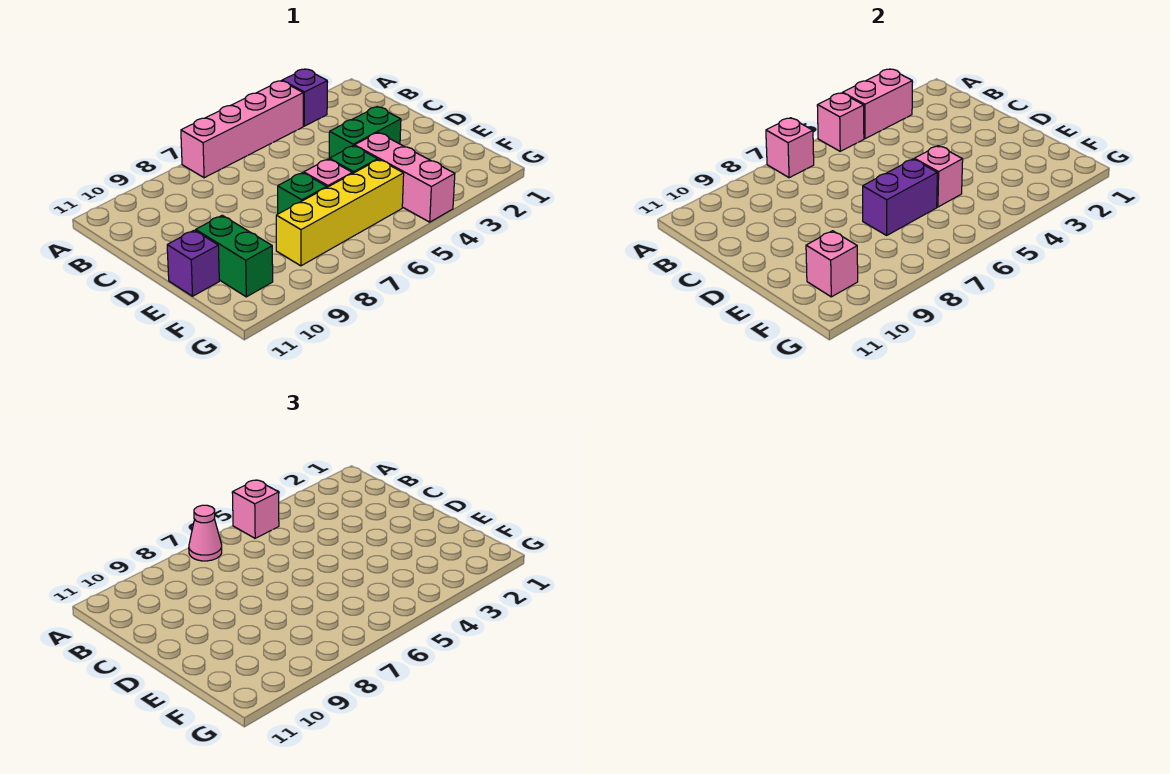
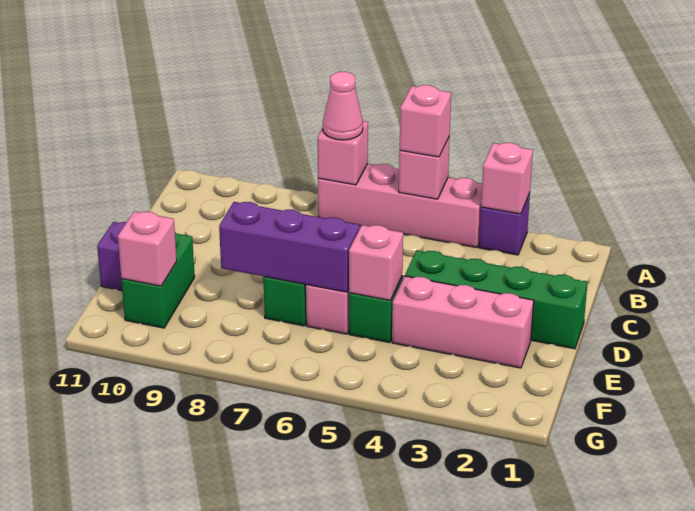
pink brick A3:A4 level 2 -> pink brick A3 level 2
green brick D3:D4 level 1 -> green brick D1:D4 level 1
pink brick E4:G4 level 1 -> pink brick E2:E4 level 1
purple brick E6:E7 level 2 -> purple brick E6:E8 level 2
yellow brick F5:F8 level 1 -> none

